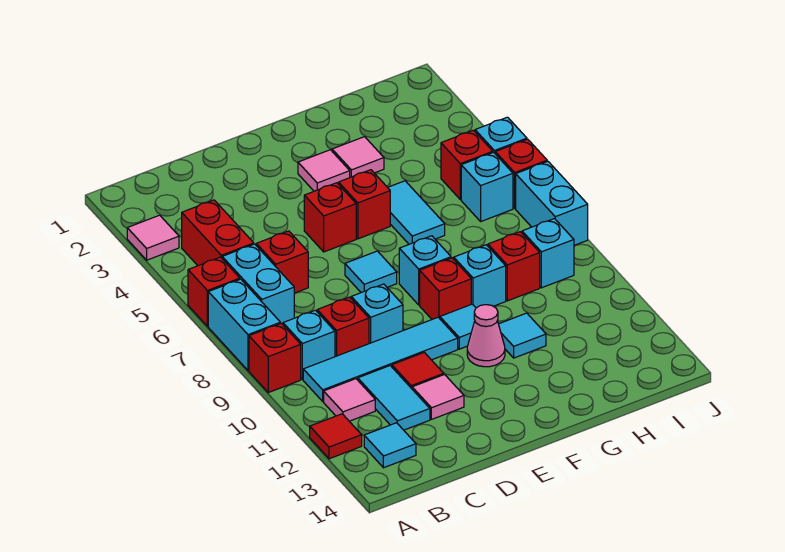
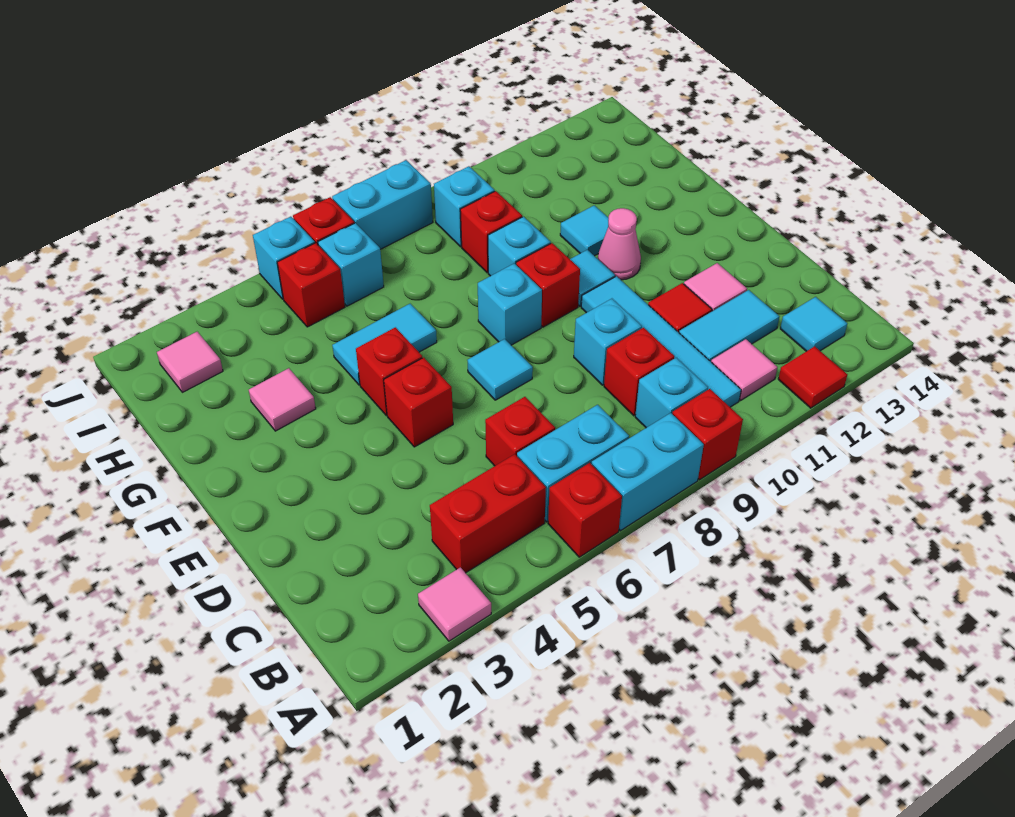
pink tile F3 level 1 -> pink tile I2 level 1

